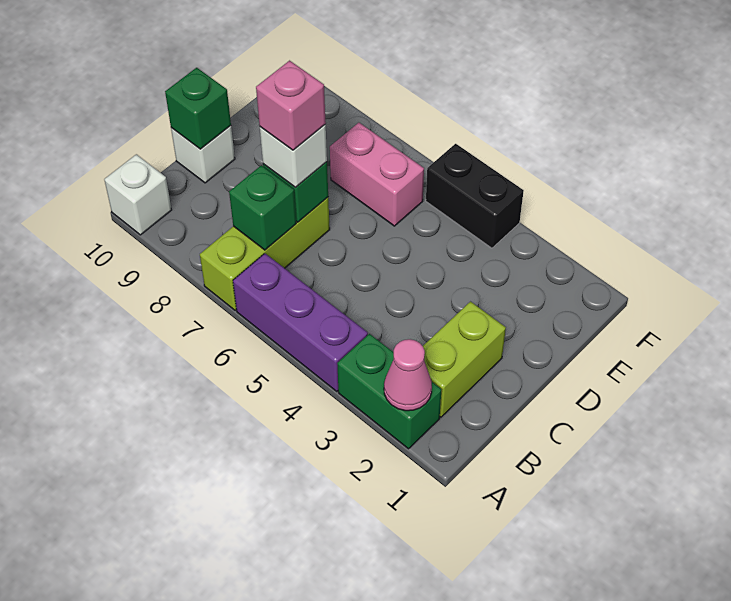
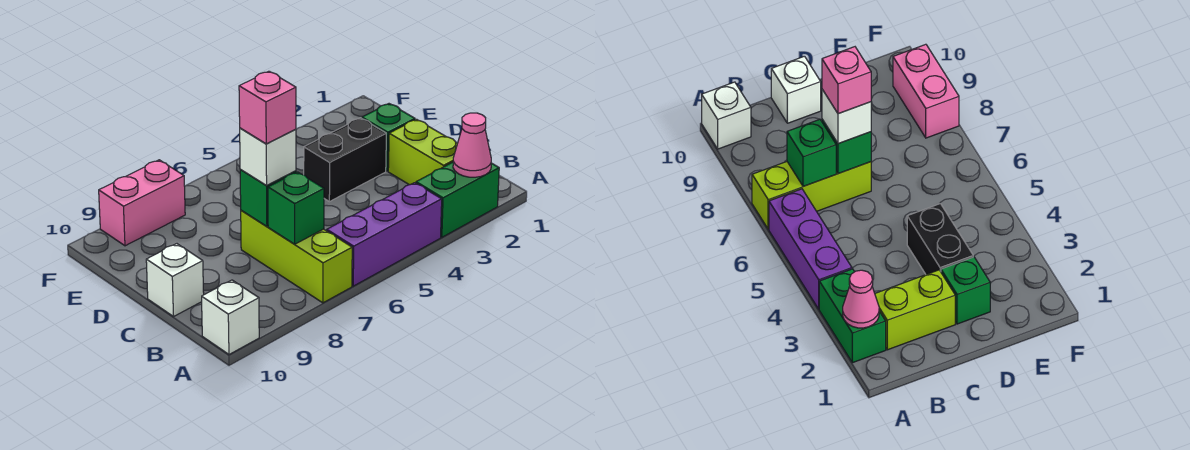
green brick C10 level 2 -> green brick D2 level 1
pink brick E6:E7 level 1 -> pink brick F8:F9 level 1
black brick F4:F5 level 1 -> black brick D3:D4 level 1

